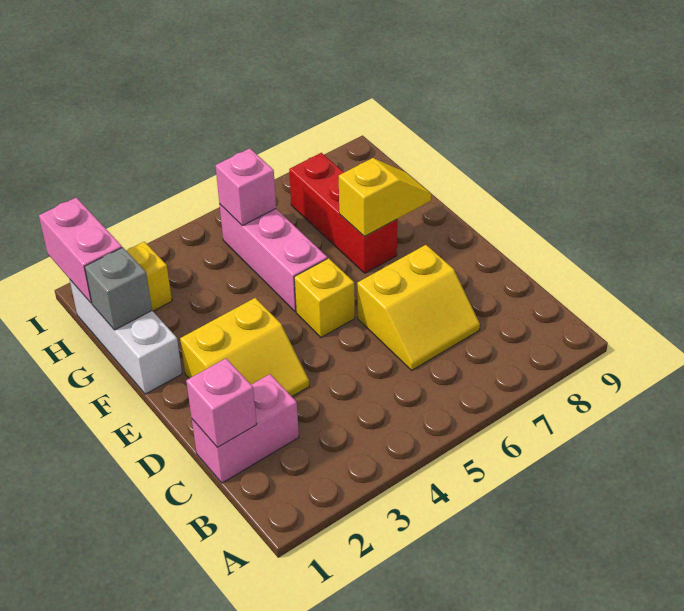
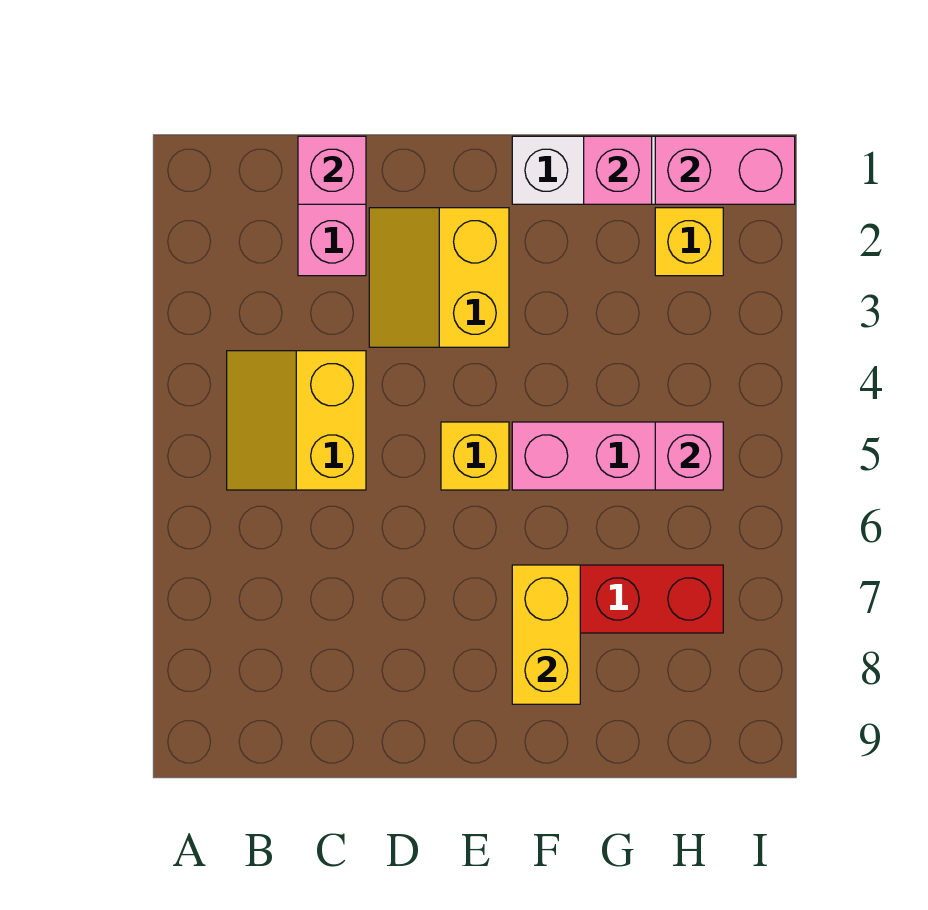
yellow slope C6:D7 level 1 top D -> yellow slope B4:C5 level 1 top C
yellow slope F7:F8 level 2 top 7 -> yellow brick F7:F8 level 2
grey brick G1 level 2 -> pink brick G1 level 2

